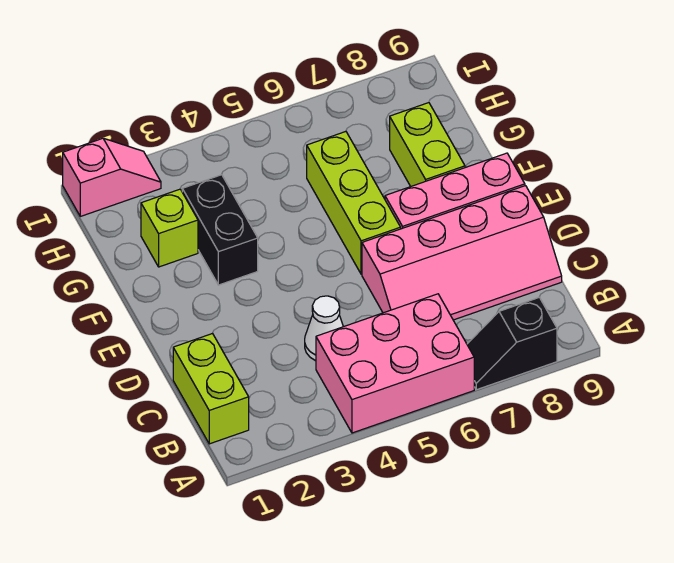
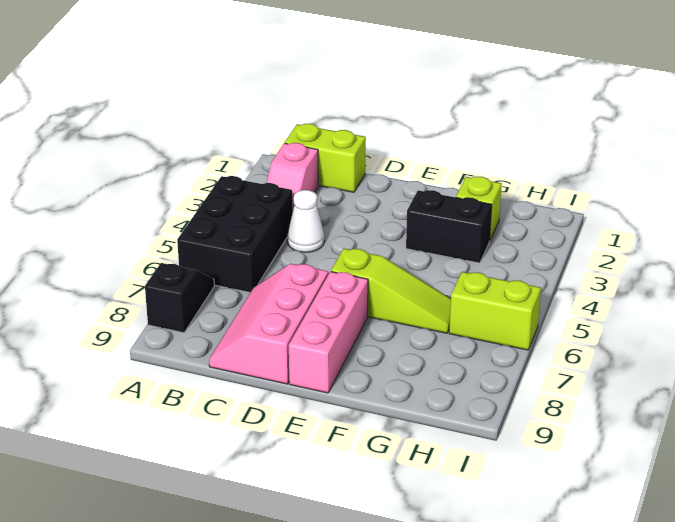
pink brick A4:B6 level 1 -> black brick A4:B6 level 1
pink slope C6:D9 level 1 top D -> pink slope C7:D9 level 1 top D
lime brick E6:G6 level 1 -> lime slope E6:G6 level 1 top E
lime brick F8:G8 level 1 -> lime brick H6:I6 level 1
pink slope I1:I2 level 1 top 1 -> pink slope B2:B3 level 1 top 2

